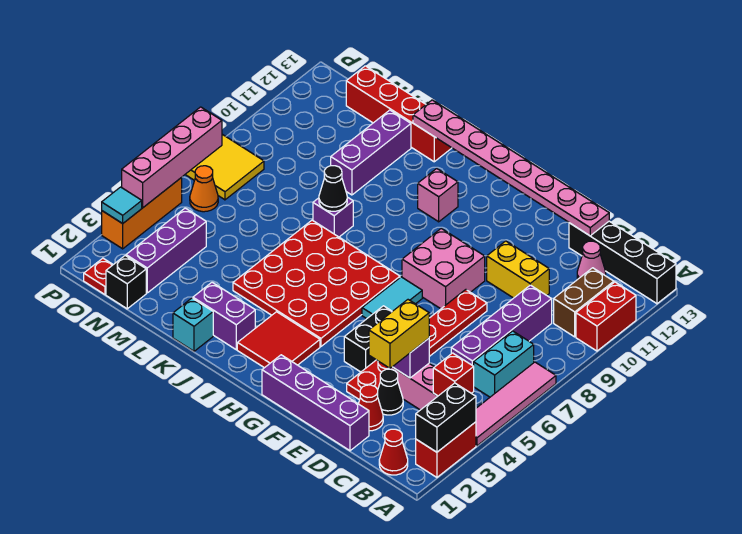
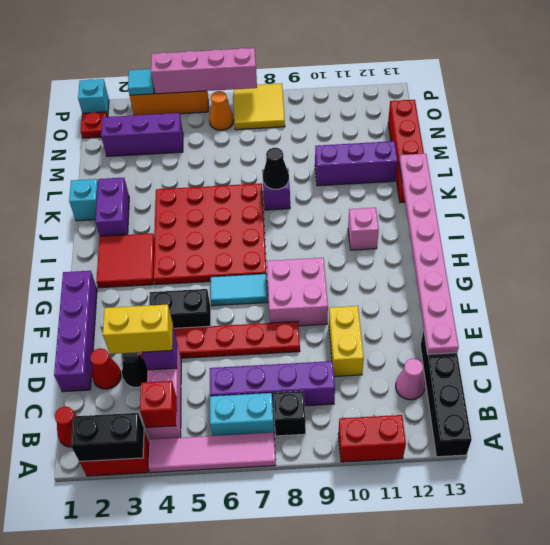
brown brick B10:B11 level 1 -> none
black brick N1 level 1 -> black brick B8 level 1
none -> cyan brick P1 level 1

